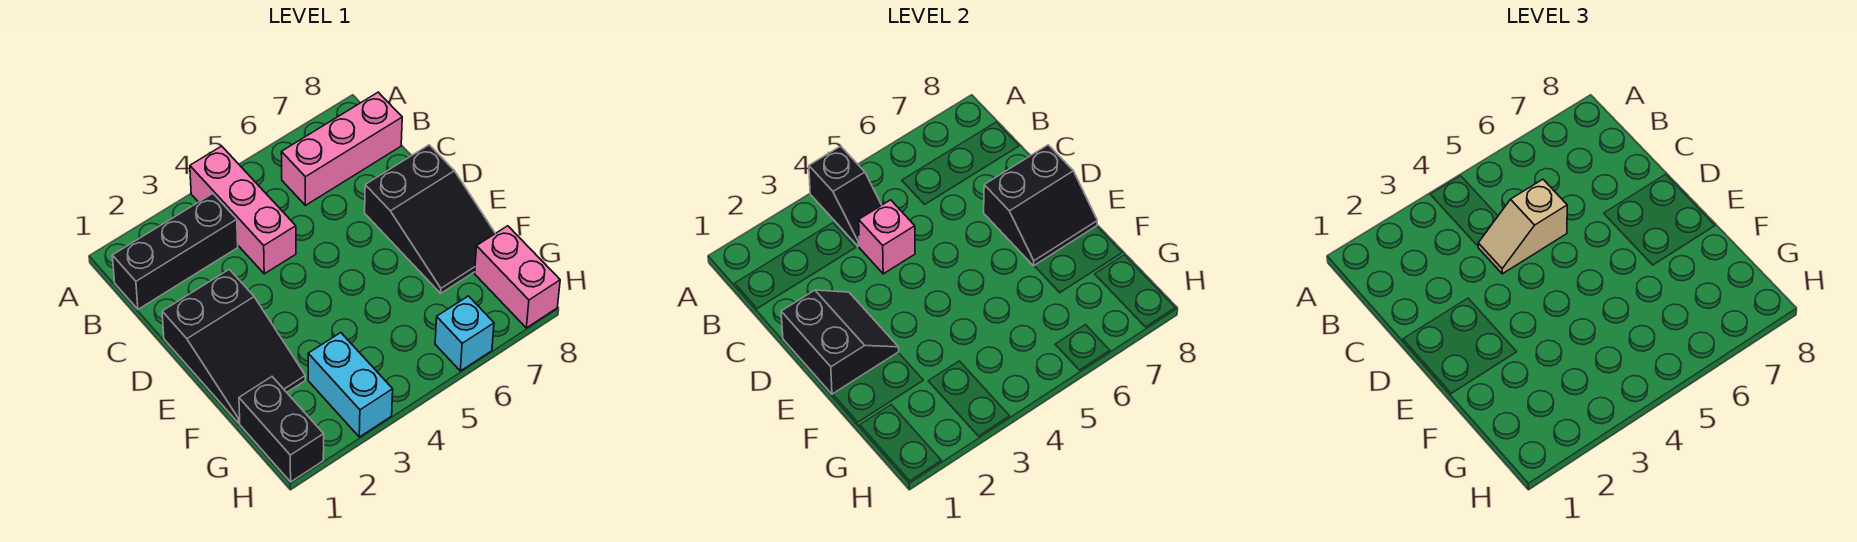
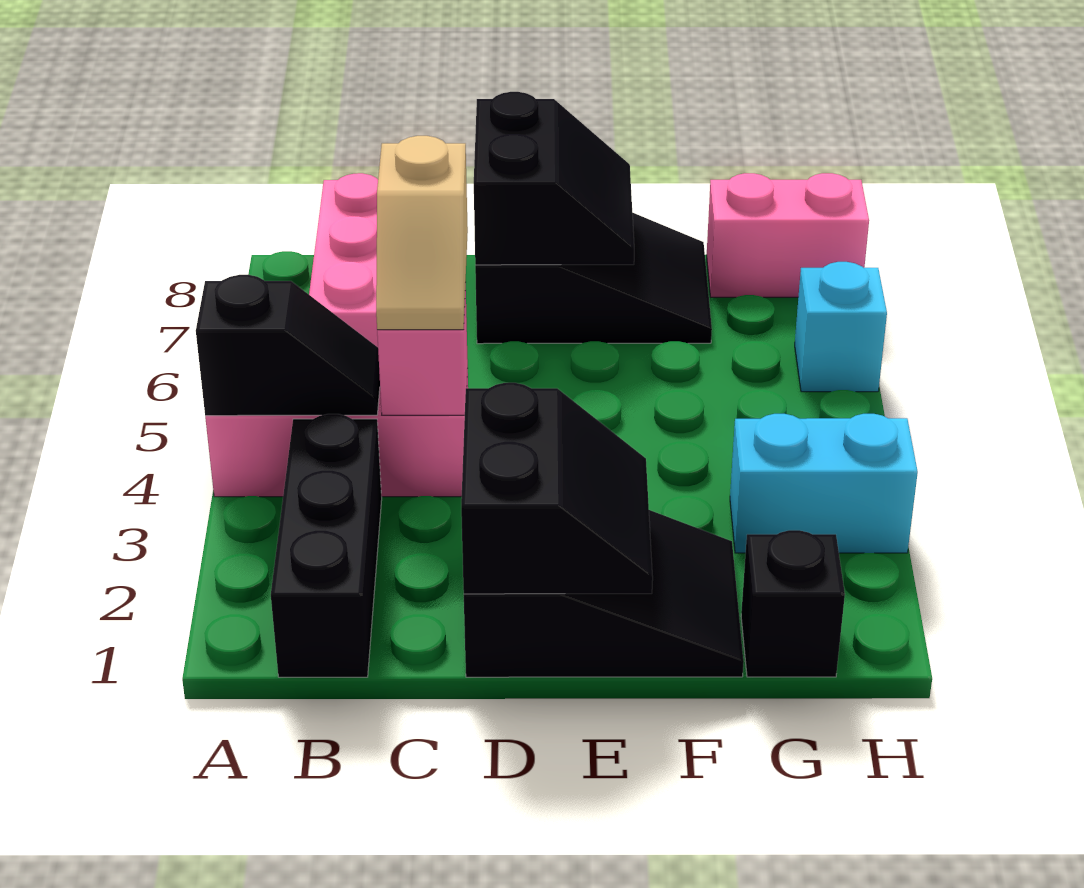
black slope D1:E2 level 2 top 1 -> black slope D1:E2 level 2 top D
black brick G1:H1 level 1 -> black brick G1 level 1

